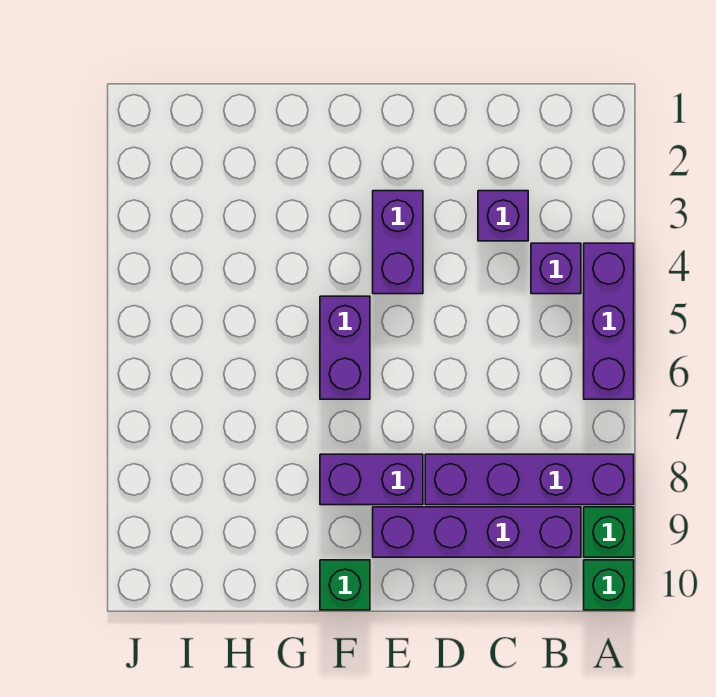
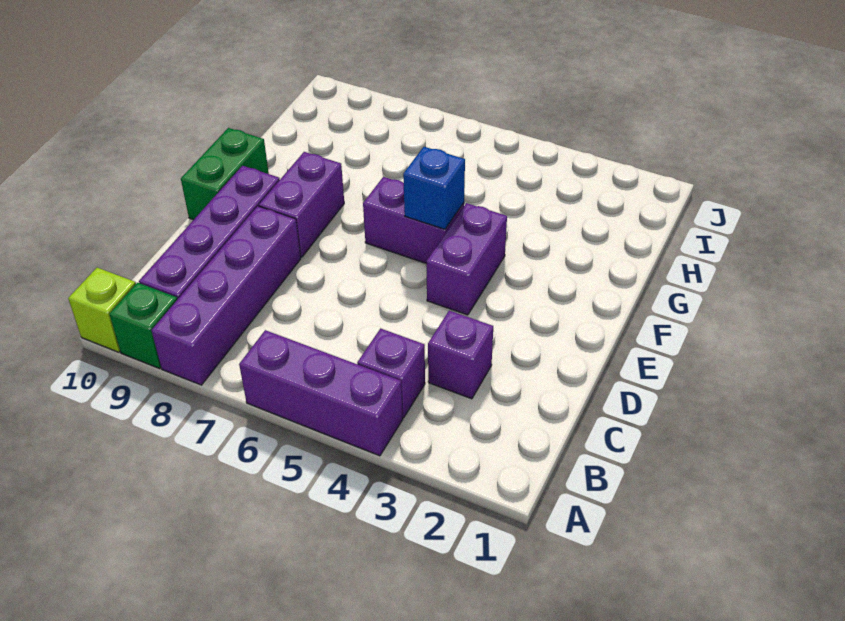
green brick A10 level 1 -> lime brick A10 level 1
purple brick E3:E4 level 1 -> purple brick E4:F4 level 1
none -> blue brick F5 level 2
green brick F10 level 1 -> green brick E10:F10 level 1

